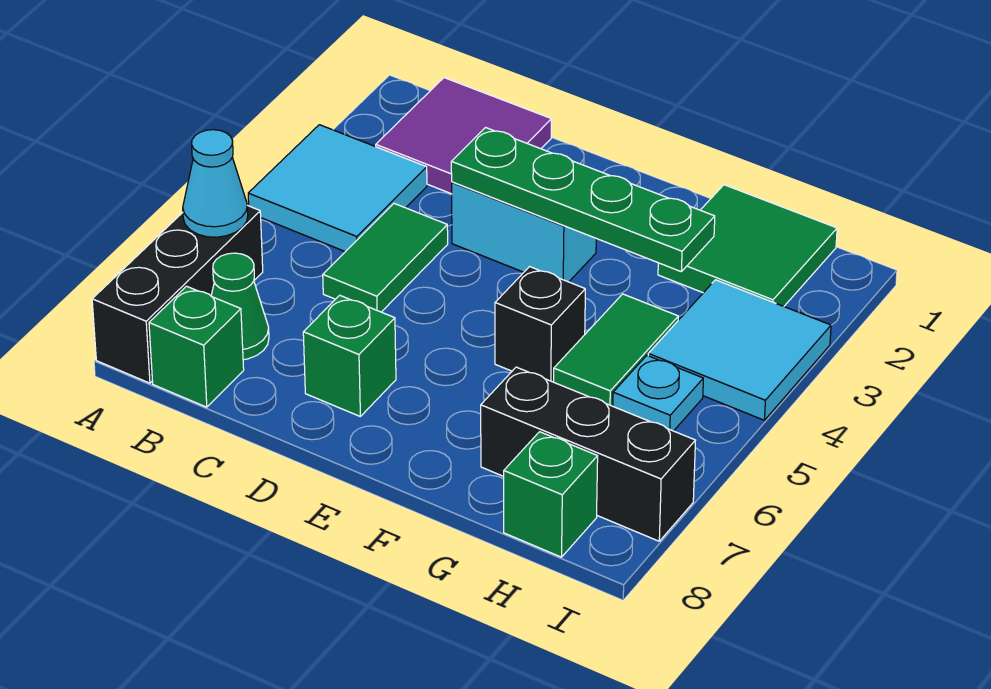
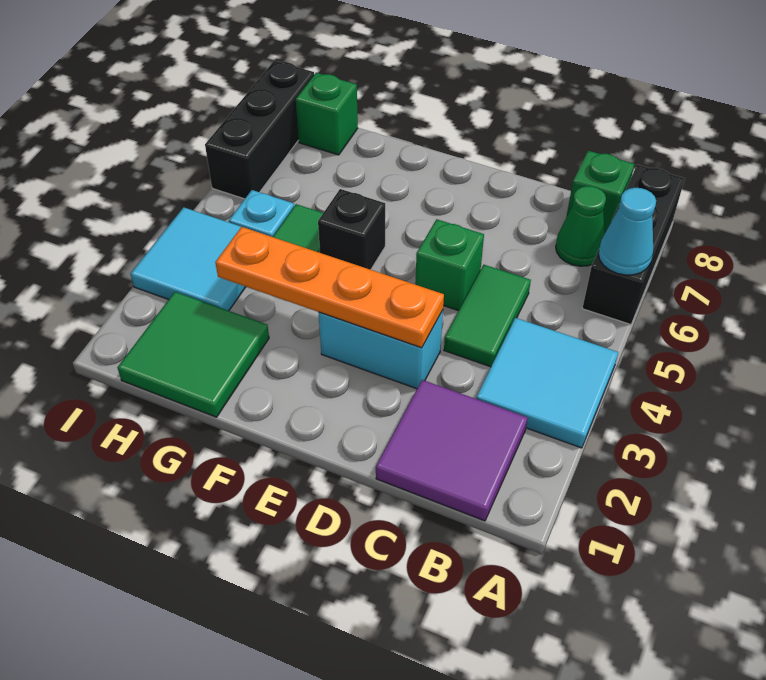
green plate D3:G3 level 2 -> orange plate D3:G3 level 2
green brick D7 level 1 -> green brick D5 level 1
black brick G7:I7 level 1 -> black brick I6:I8 level 1

